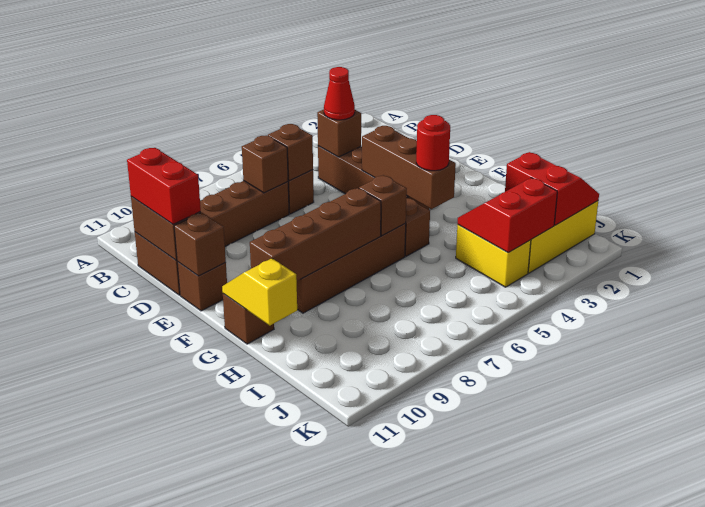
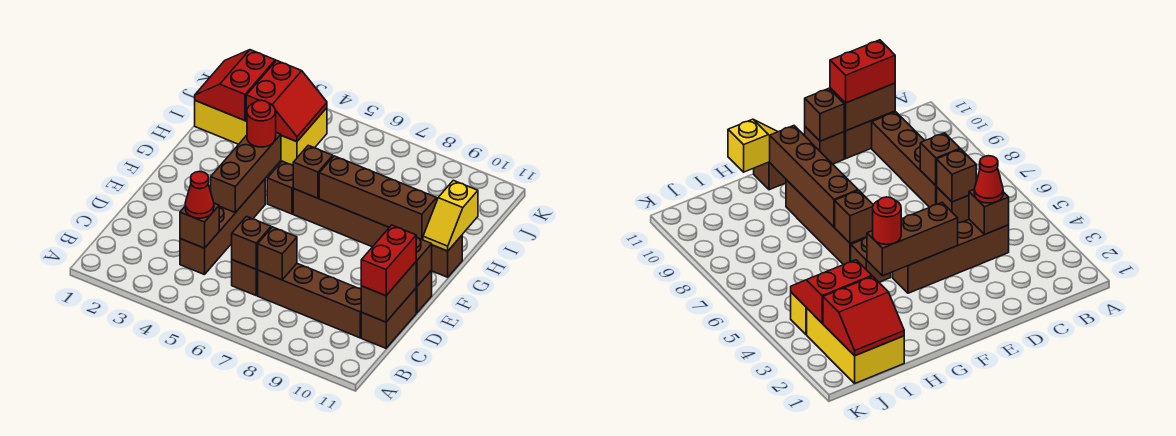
red slope I3:J4 level 2 top J -> red slope I3:J4 level 2 top 3

